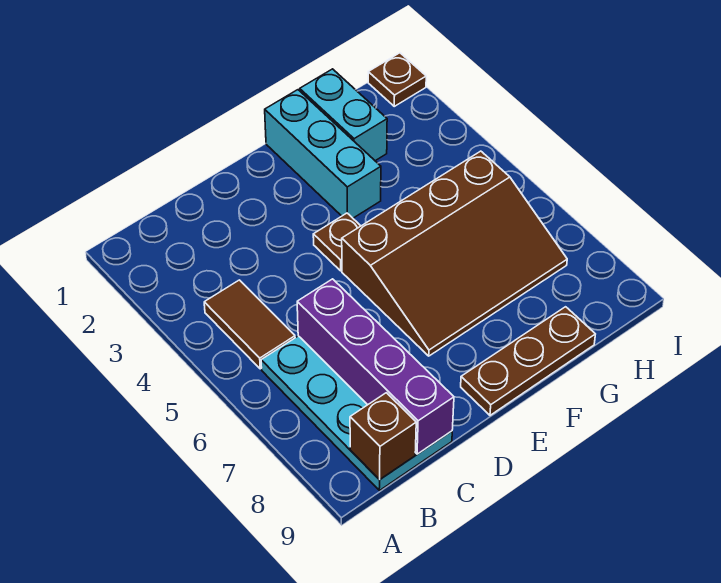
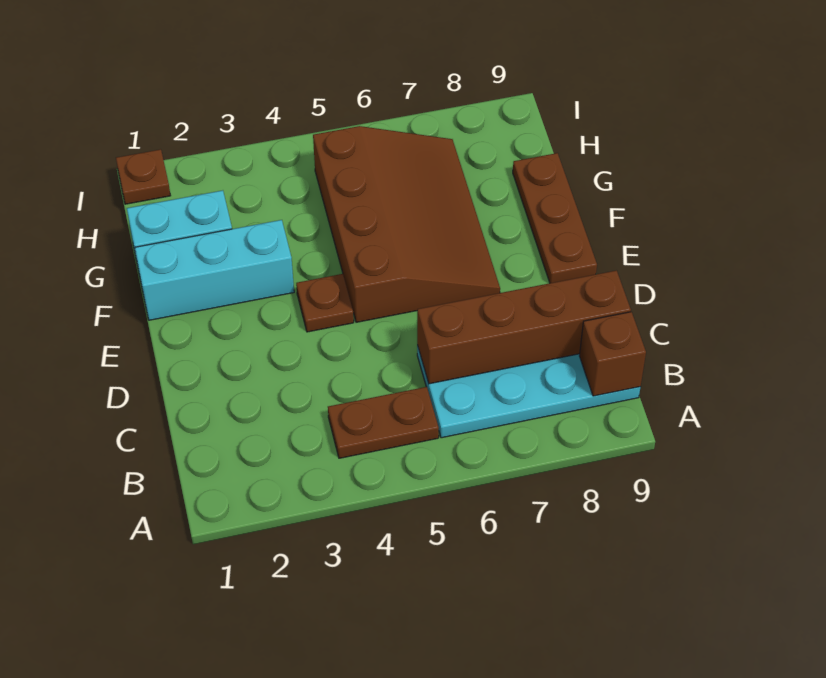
brown tile B4:B5 level 1 -> brown plate B4:B5 level 1
purple brick C6:C9 level 2 -> brown brick C6:C9 level 2

